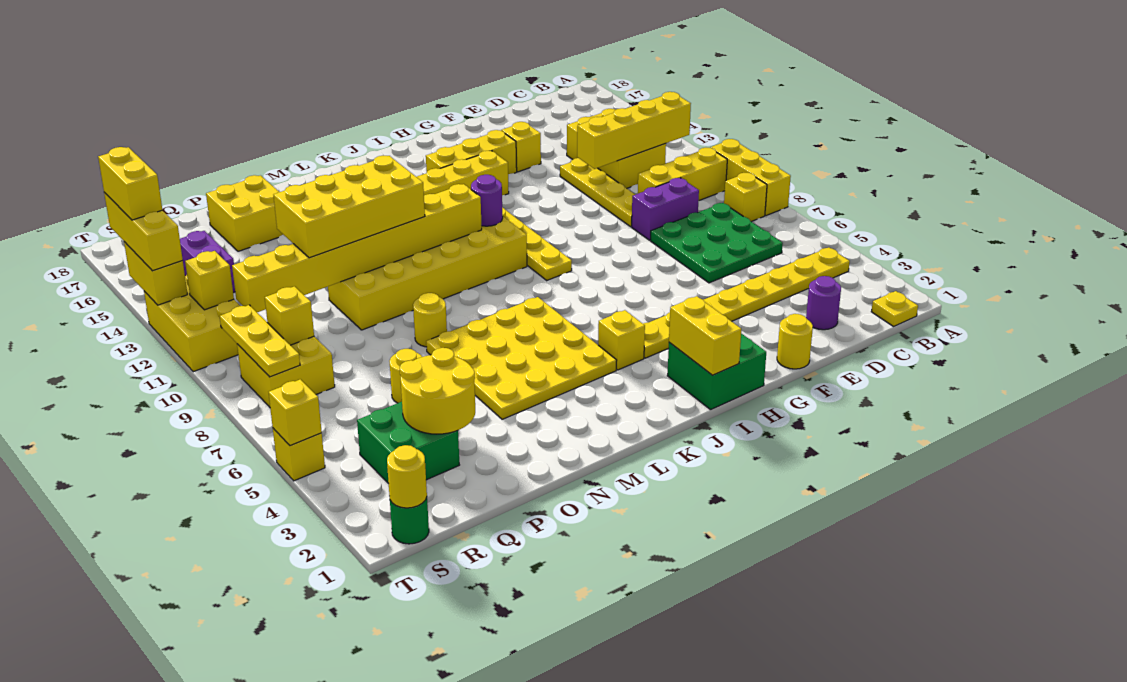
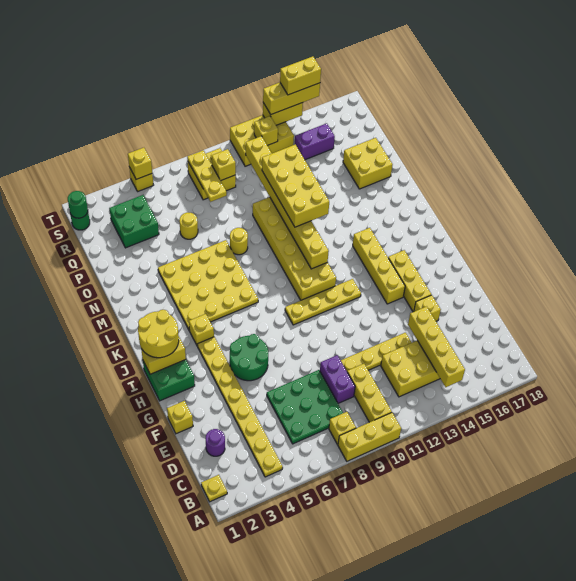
yellow brick B12:E12 level 2 -> yellow brick B14:E14 level 2
yellow round brick F1 level 1 -> yellow brick F1 level 1
none -> green round brick G5:H6 level 1
purple round brick J11 level 2 -> none
yellow round brick P3:Q4 level 2 -> yellow round brick I1:J2 level 3
yellow round brick S1 level 2 -> green round brick S1 level 2
yellow plate S8:S10 level 2 -> yellow plate Q8:S8 level 2

